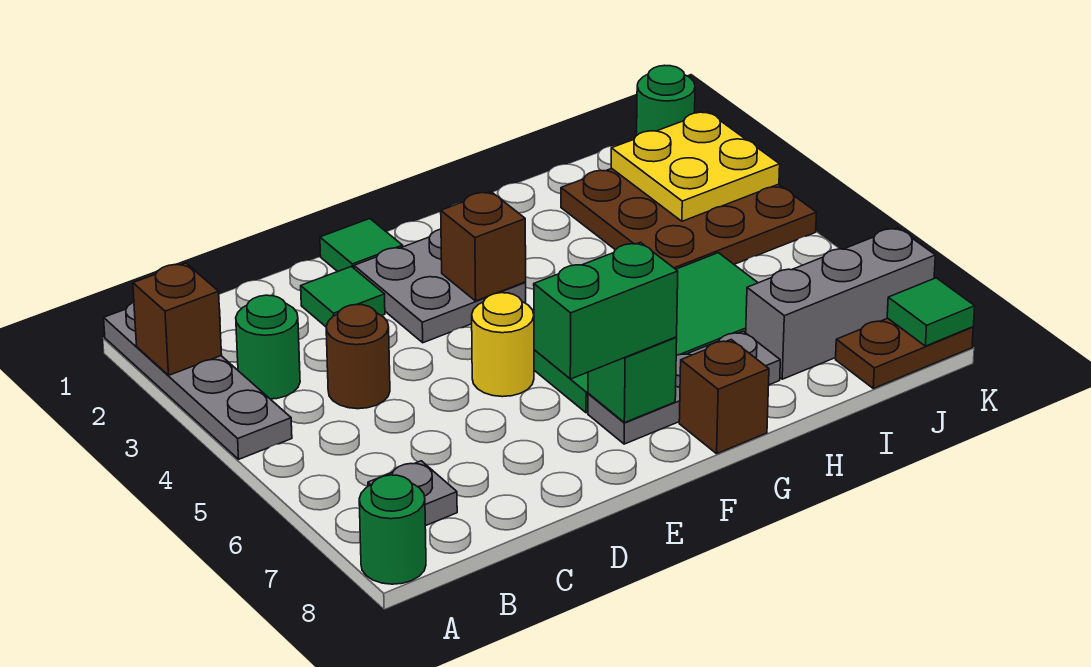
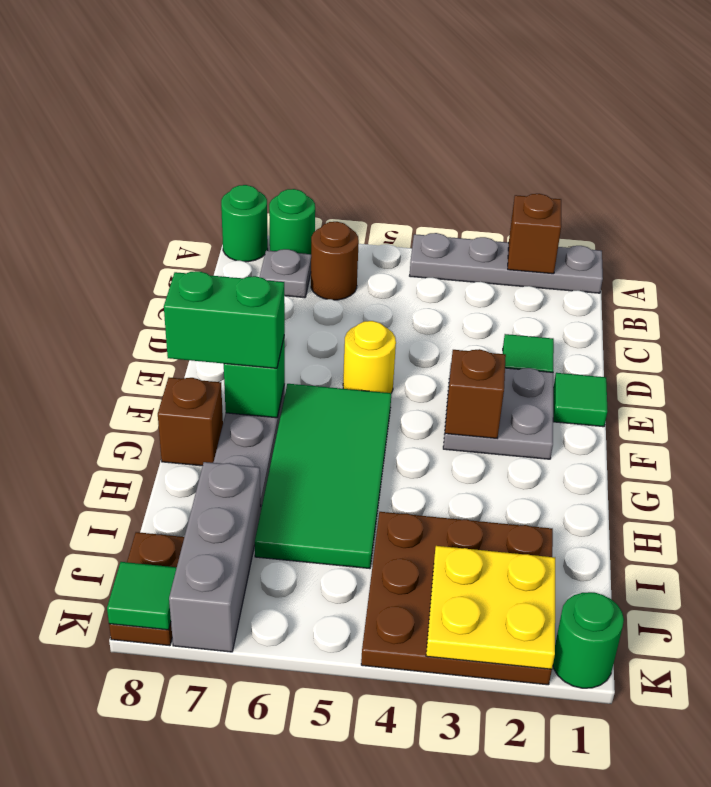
green round brick B3 level 1 -> green round brick A7 level 1
brown round brick C4 level 1 -> brown round brick B6 level 1
green brick E7:F7 level 3 -> green brick F7:F8 level 3

